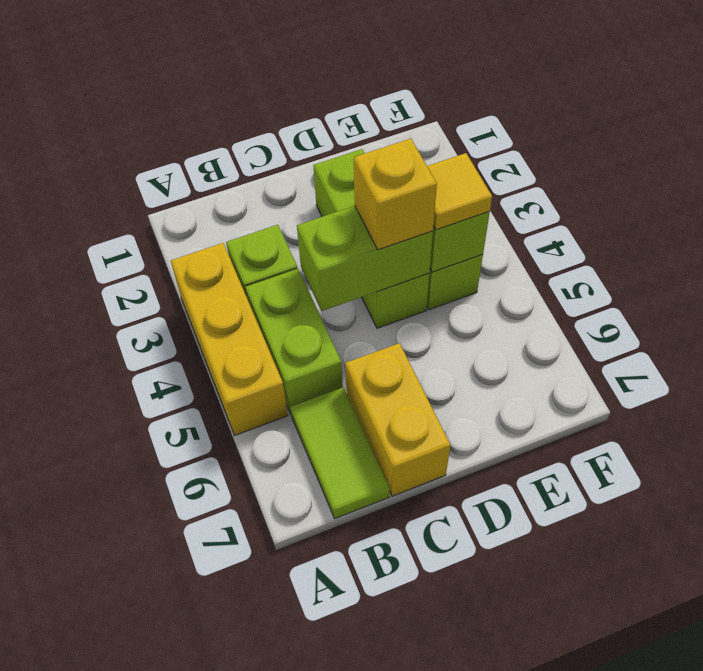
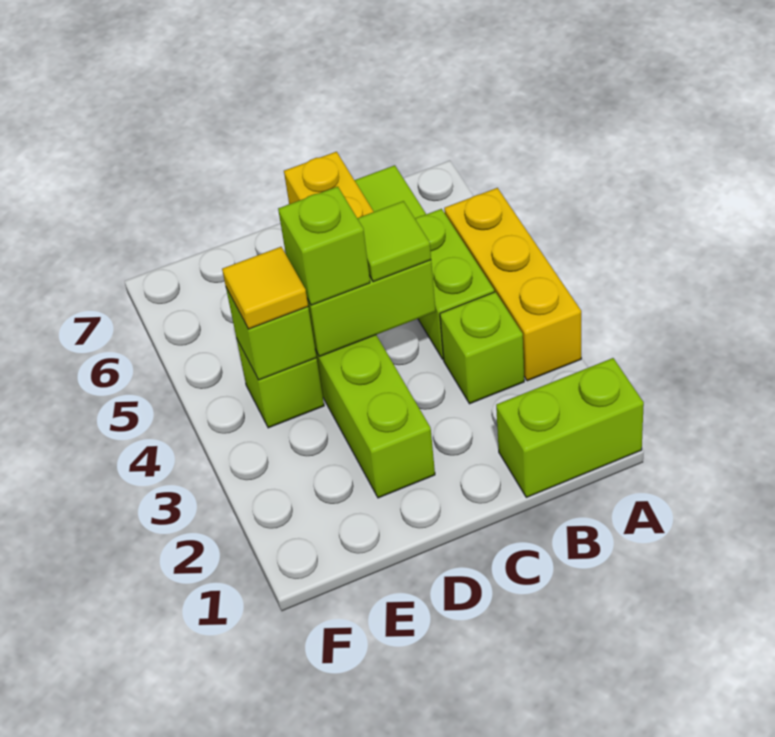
none -> lime brick A1:B1 level 1
none -> lime tile C4 level 3
yellow brick D4 level 3 -> lime brick D4 level 3

